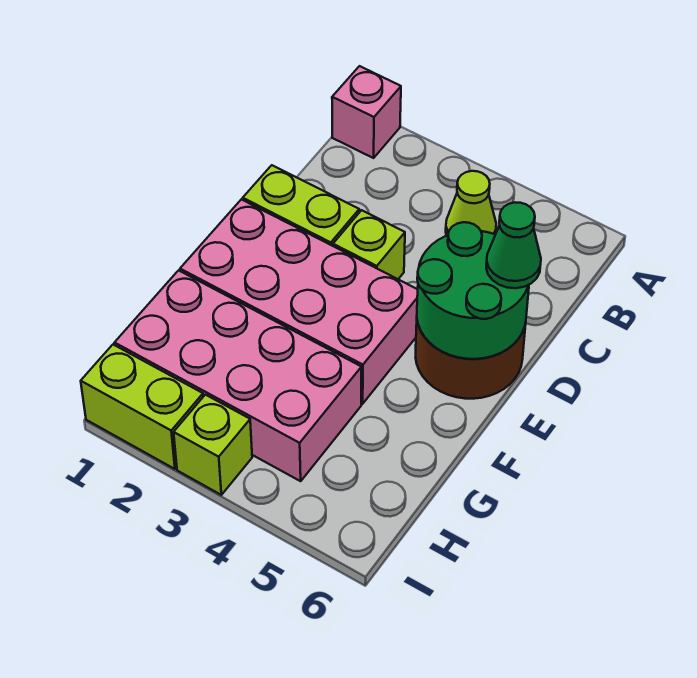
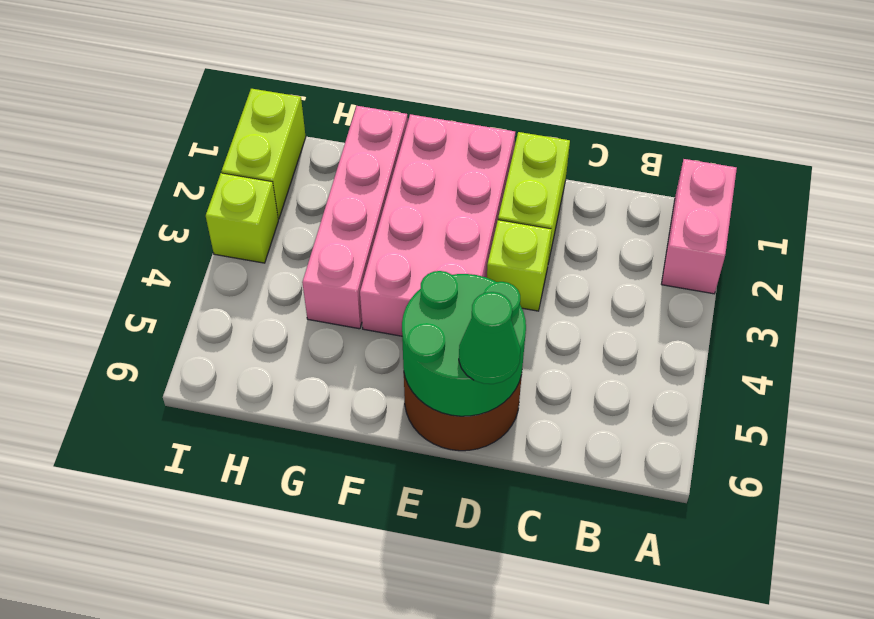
pink brick A1 level 1 -> pink brick A1:A2 level 1
lime cone B4 level 1 -> none
pink brick G1:H4 level 1 -> pink brick G1:G4 level 1

